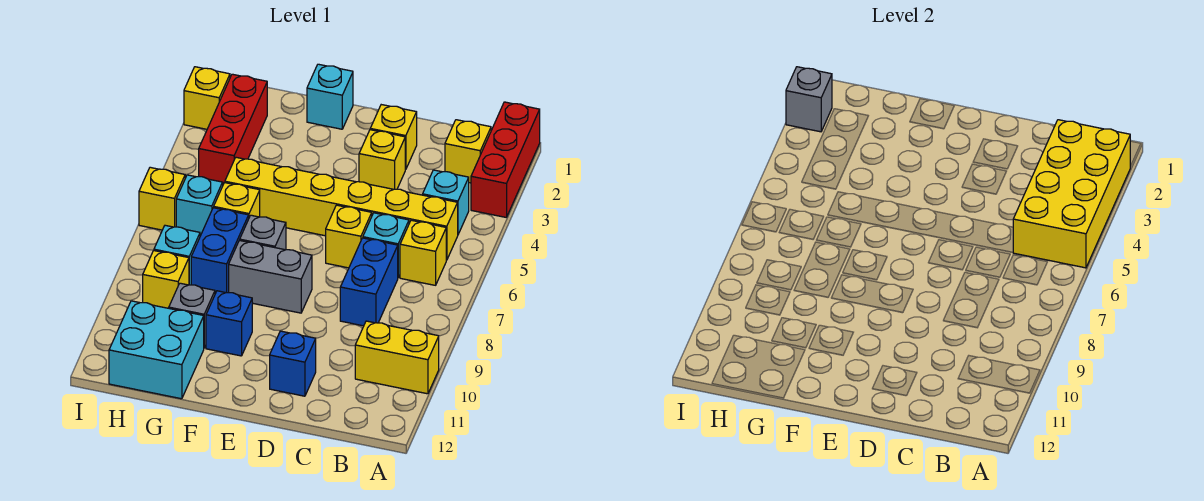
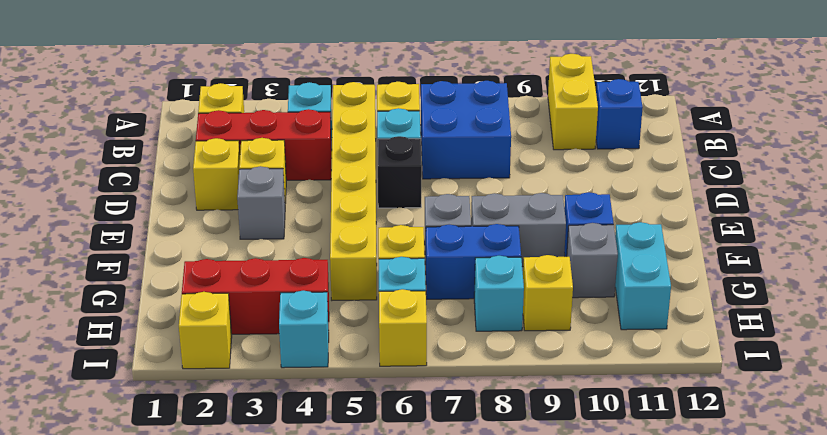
red brick A1:A3 level 1 -> red brick C2:C4 level 1
yellow brick A2:B5 level 2 -> none
blue brick C7:C8 level 1 -> blue brick B7:C8 level 1
yellow brick D6 level 1 -> black brick D6 level 1
blue brick D11 level 1 -> blue brick B11 level 1
grey brick E8:F8 level 1 -> grey brick F8:F9 level 1
cyan brick F1 level 1 -> cyan brick I4 level 1
cyan brick G11:H12 level 1 -> cyan brick G11:H11 level 1
grey brick I2 level 2 -> grey brick E3 level 1

